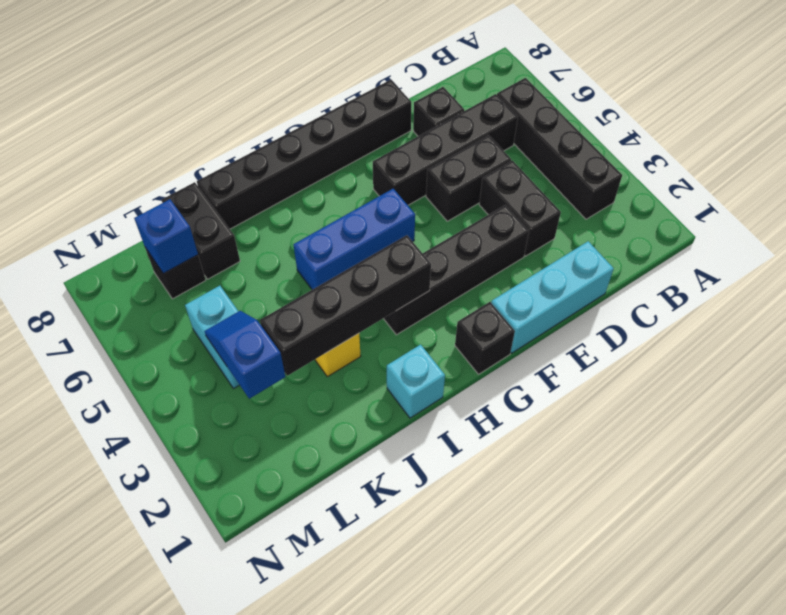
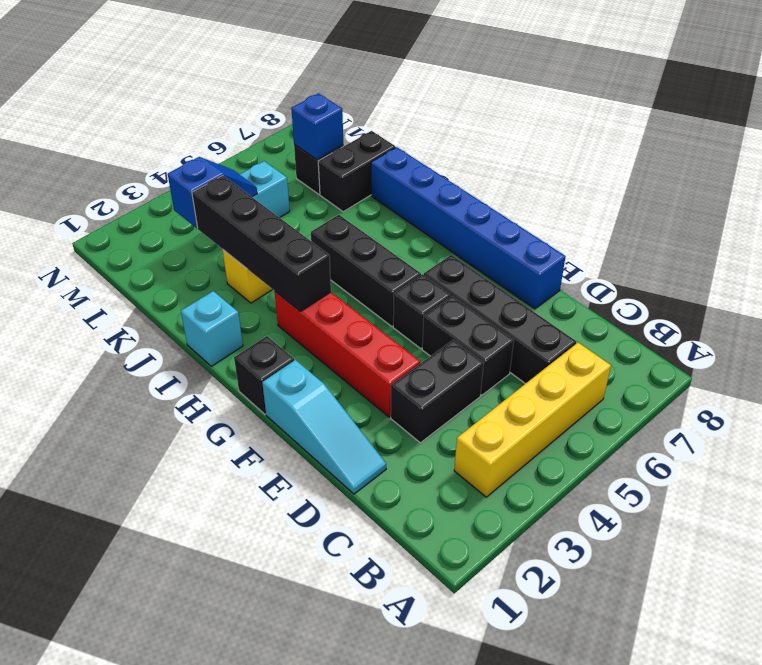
black brick B3:B6 level 1 -> yellow brick B3:B6 level 1
cyan brick D1:F1 level 1 -> cyan slope D1:F1 level 1 top F
black brick D7 level 1 -> black brick F5 level 1
black brick E3:H3 level 1 -> red brick E3:H3 level 1
black brick E8:J8 level 1 -> blue brick E8:J8 level 1
blue brick G5:I5 level 1 -> black brick G5:I5 level 1

